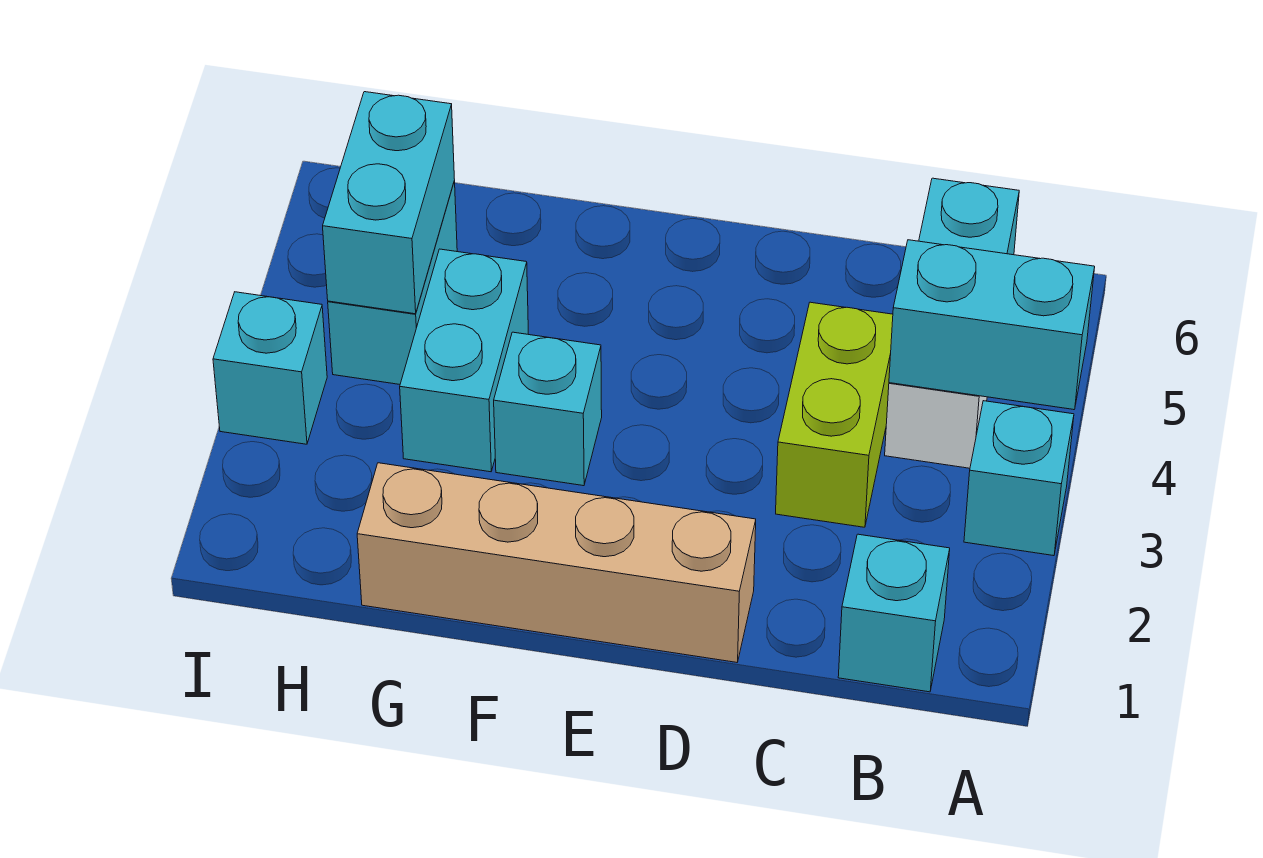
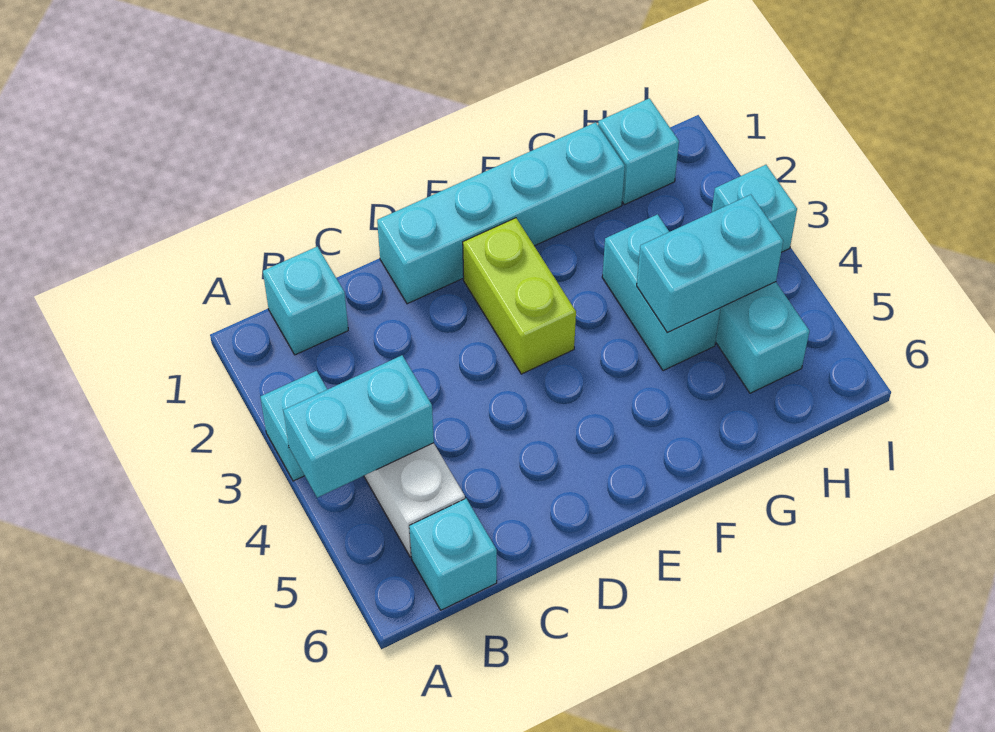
lime brick C3:C4 level 1 -> lime brick E2:E3 level 1
tan brick D1:G1 level 1 -> cyan brick D1:G1 level 1
cyan brick F3 level 1 -> cyan brick H1 level 1
cyan brick H4:H5 level 2 -> cyan brick G4:H4 level 2

